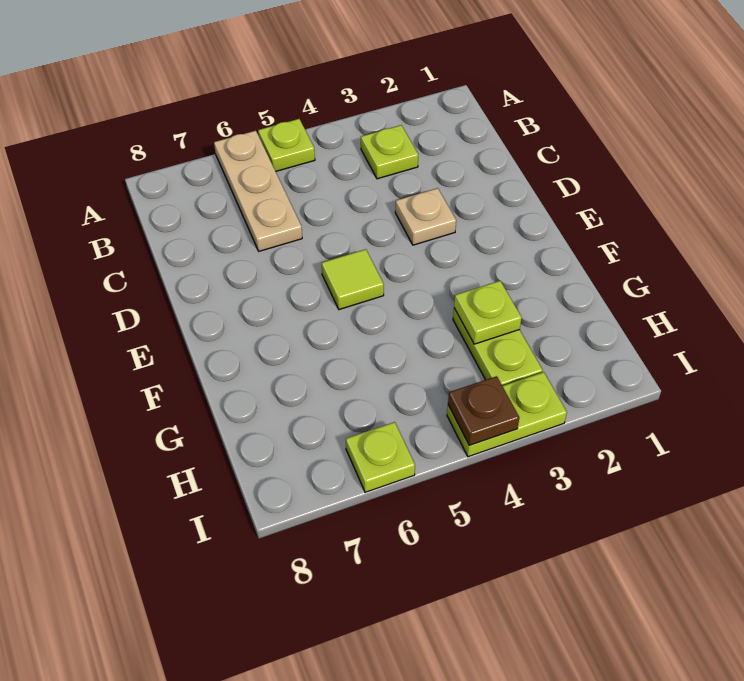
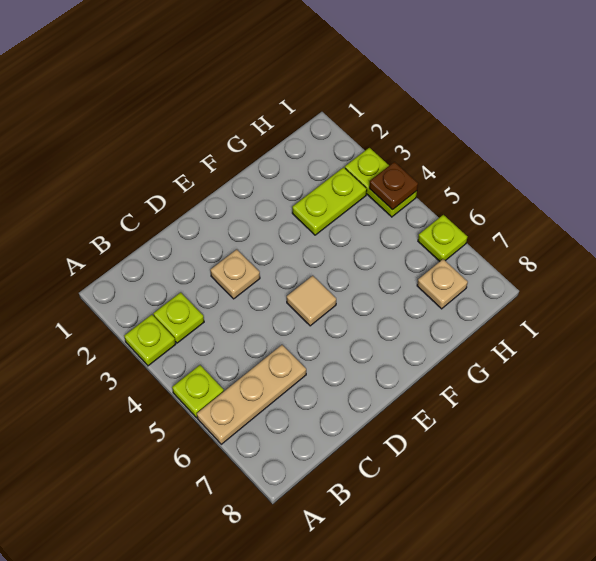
lime tile E5 level 1 -> tan tile E5 level 1
lime plate G3 level 2 -> lime plate A3 level 1
none -> tan plate H7 level 1

